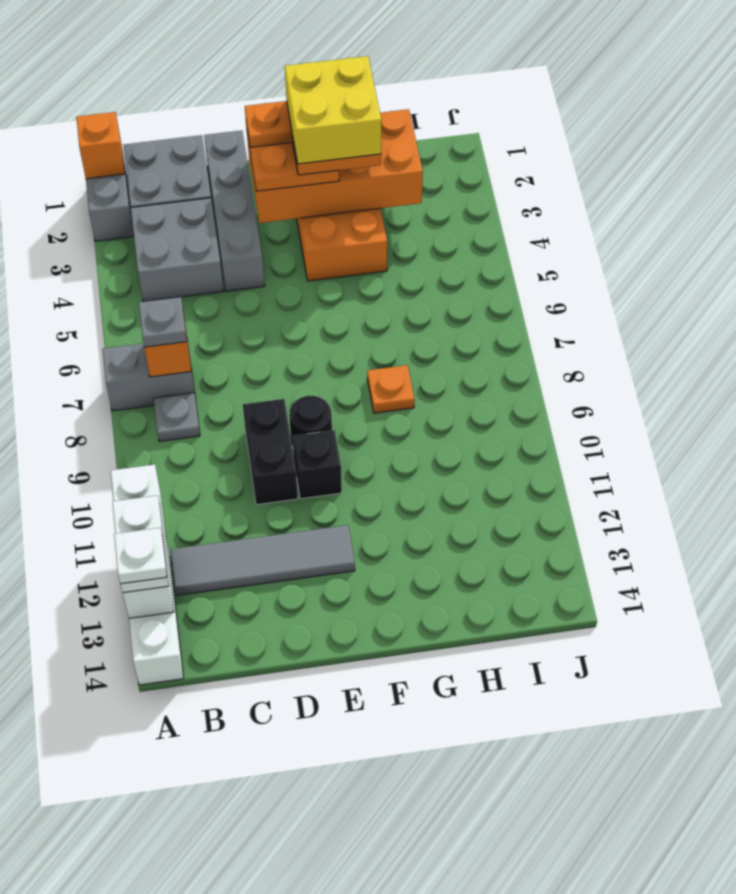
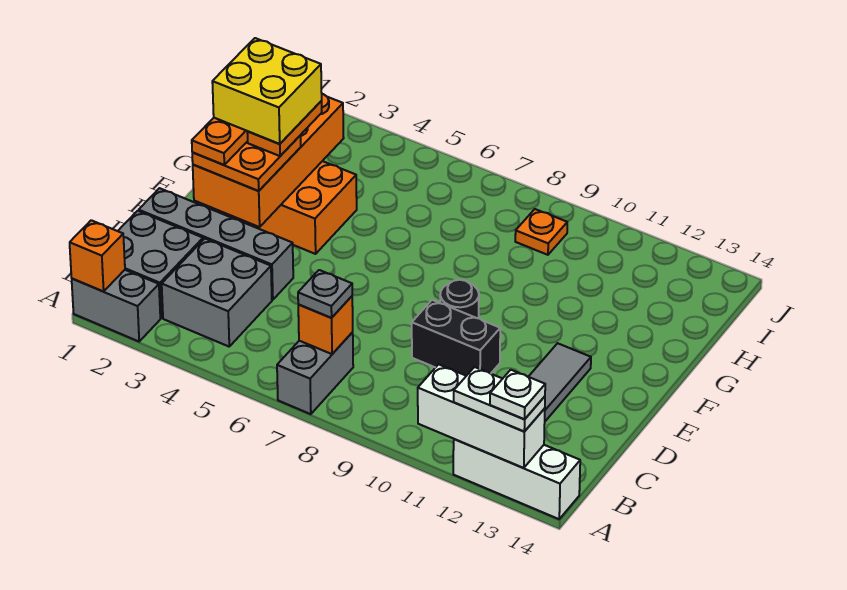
grey plate B8 level 1 -> none
black brick E10 level 1 -> none
orange plate G8 level 1 -> orange plate I9 level 1

